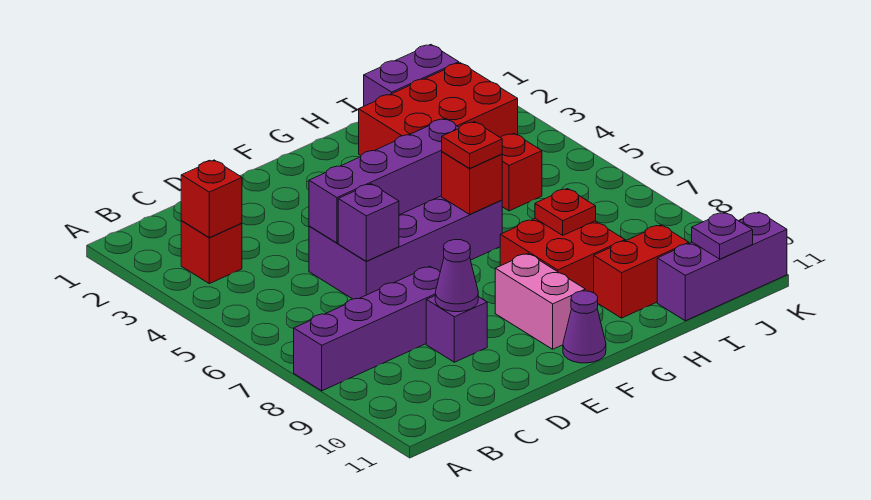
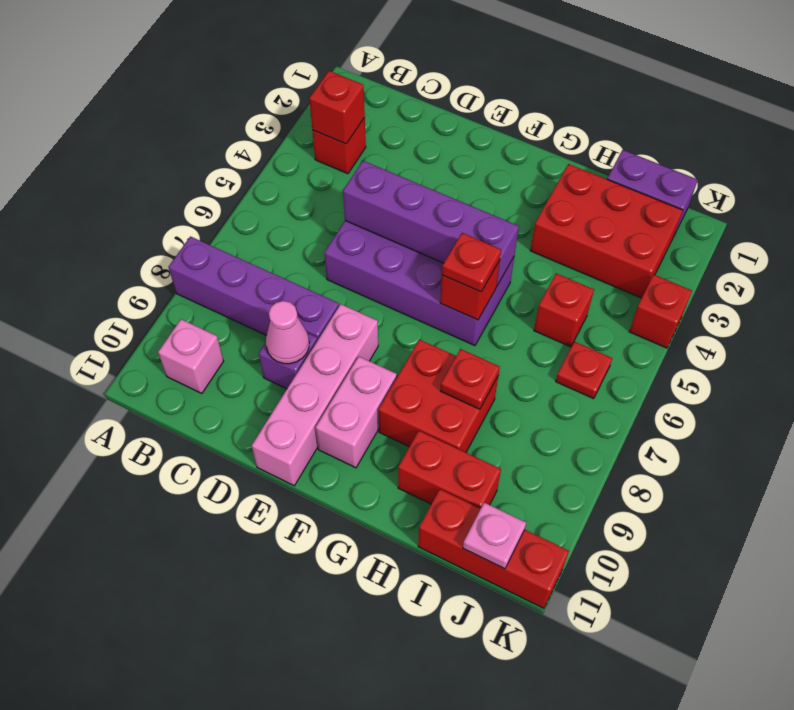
none -> pink brick B10 level 1
purple brick D6 level 2 -> none
purple cone D9 level 2 -> pink cone D9 level 2
none -> pink brick E8:E11 level 1
purple cone F11 level 1 -> none
purple brick I11:K11 level 1 -> red brick I11:K11 level 1
none -> red plate J6 level 1
purple plate J11 level 2 -> pink plate J11 level 2
none -> red brick K4 level 1

